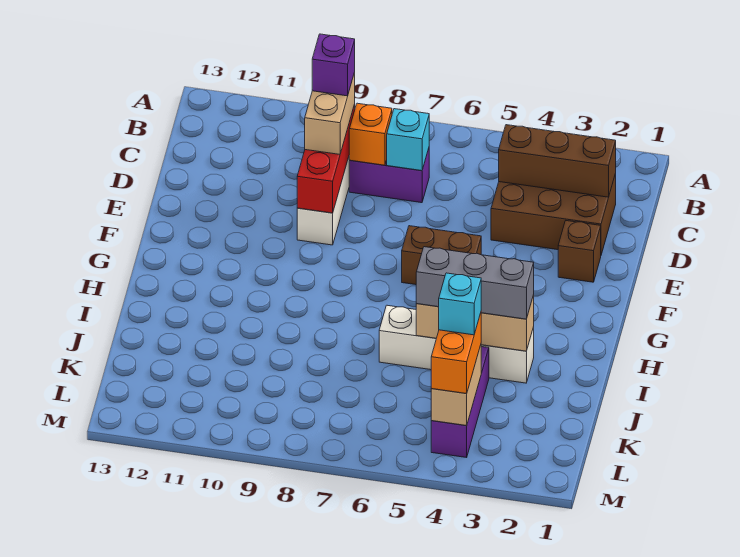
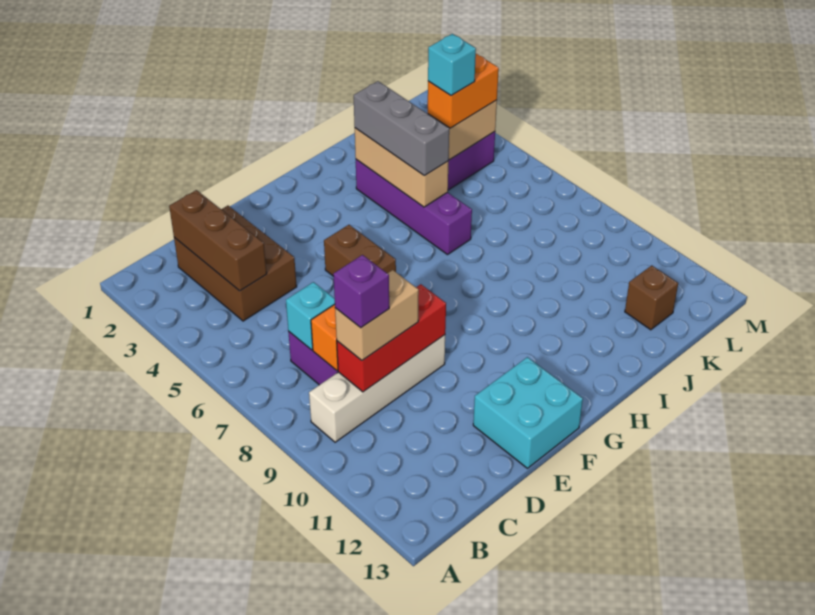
brown brick E2 level 1 -> brown brick K12 level 1
none -> cyan brick E12:F13 level 1
white brick I3:I6 level 1 -> purple brick I3:I6 level 1

